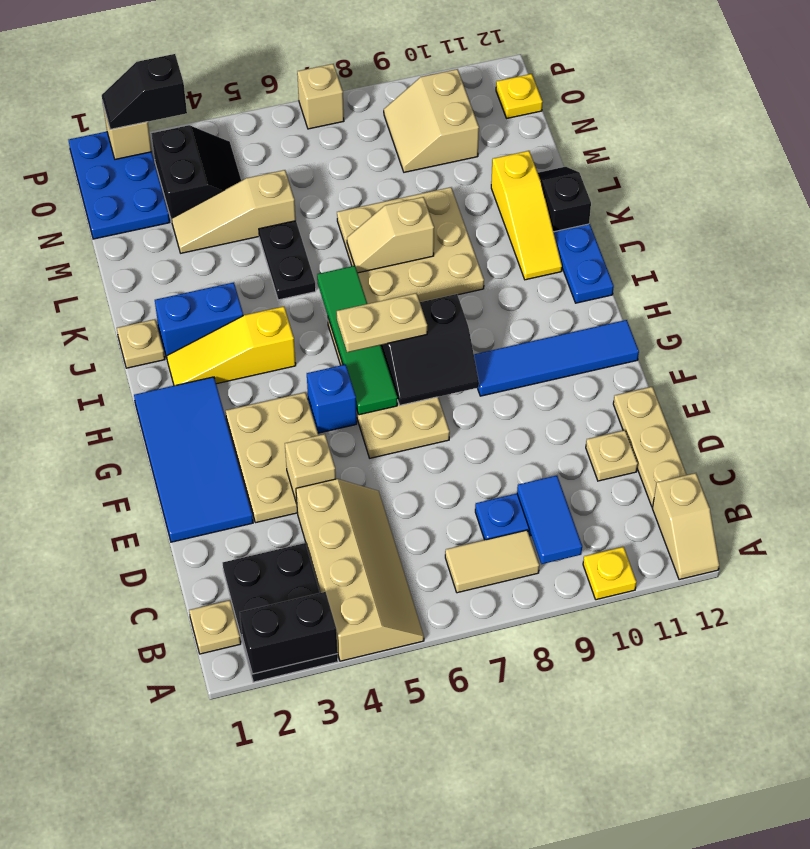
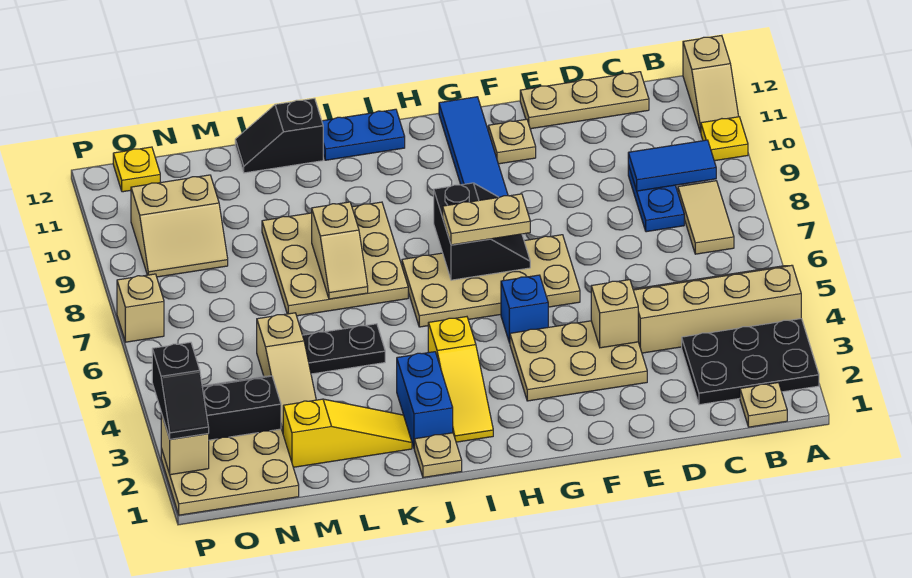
black brick A2:A3 level 2 -> none
tan slope A12:B12 level 1 top B -> tan slope A11:A12 level 1 top 12
tan plate D11 level 1 -> tan plate F11 level 1
blue tile E1:H2 level 1 -> none
green tile G6:J6 level 2 -> none
tan plate H6:H7 level 3 -> tan plate G7:H7 level 3
yellow slope J11:L11 level 1 top L -> yellow slope K2:M2 level 1 top M
blue plate N1:P2 level 1 -> tan plate N1:P2 level 1

